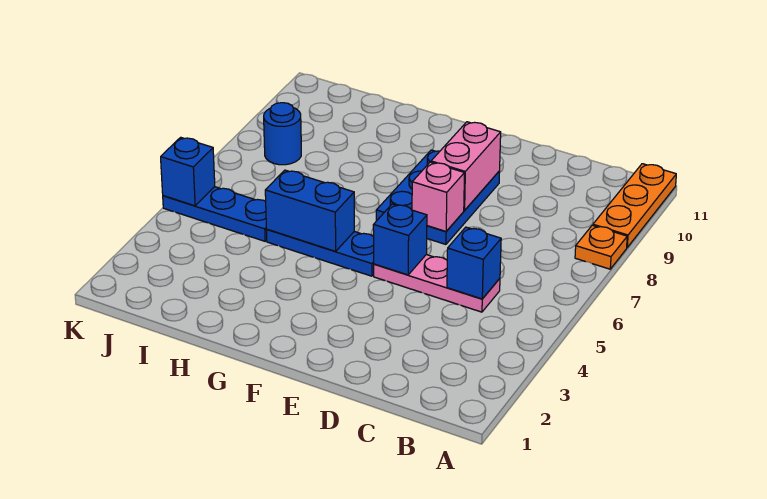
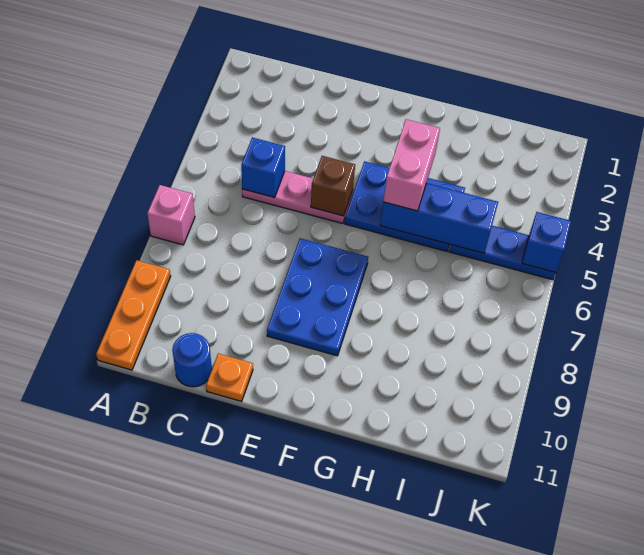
orange plate A8 level 1 -> orange plate D11 level 1
blue brick E5 level 2 -> brown brick E5 level 2
pink brick E7 level 2 -> pink brick A7 level 1
pink brick E8:E9 level 2 -> pink brick G4:G5 level 3
blue plate F5:H5 level 1 -> blue plate F4:H5 level 1
blue brick G5:H5 level 2 -> blue brick G5:I5 level 2
blue round brick J8 level 1 -> blue round brick C11 level 1

